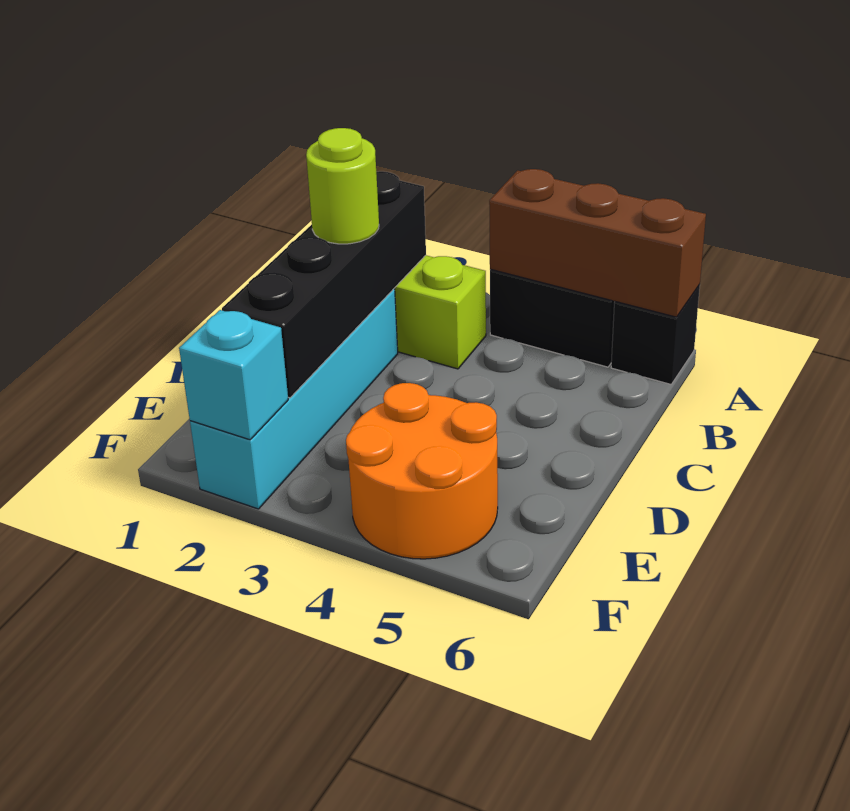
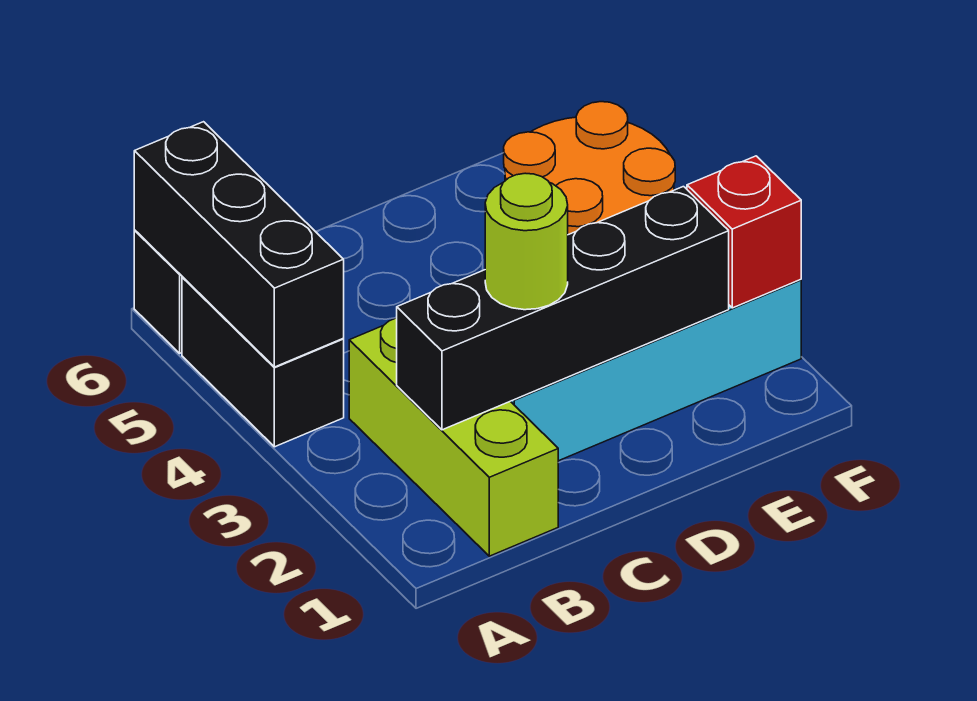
brown brick A4:A6 level 2 -> black brick A4:A6 level 2
cyan brick F2 level 2 -> red brick F2 level 2

